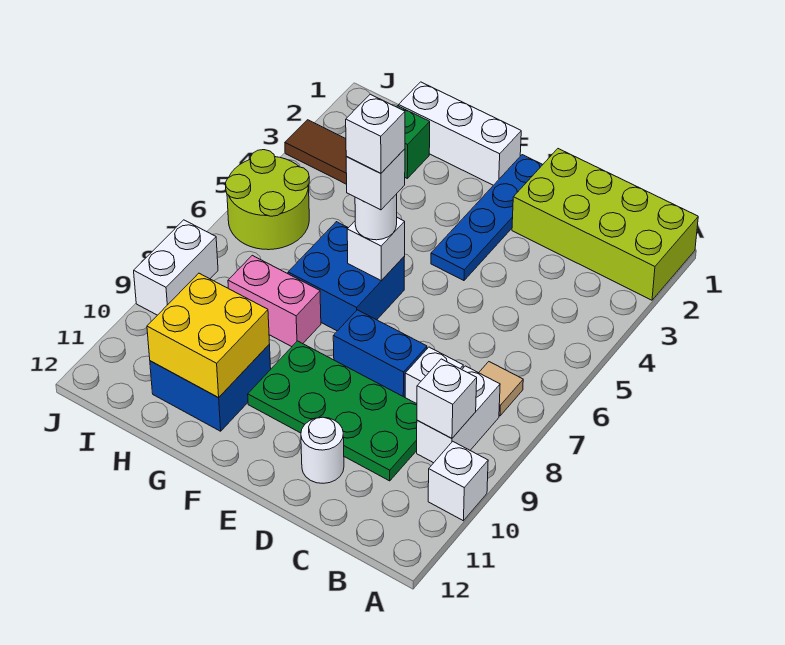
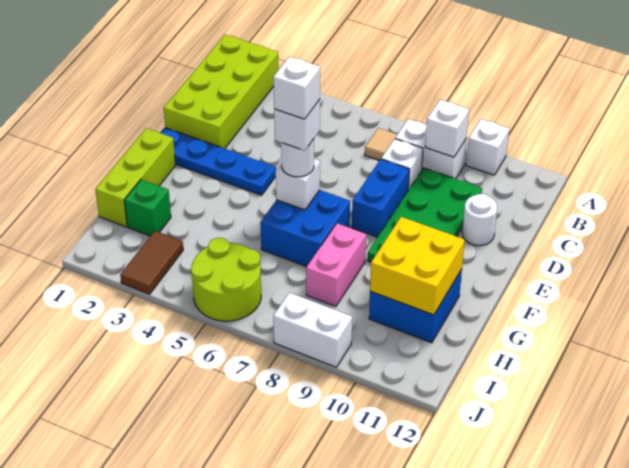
white brick F1:H1 level 1 -> lime brick F1:H1 level 1

